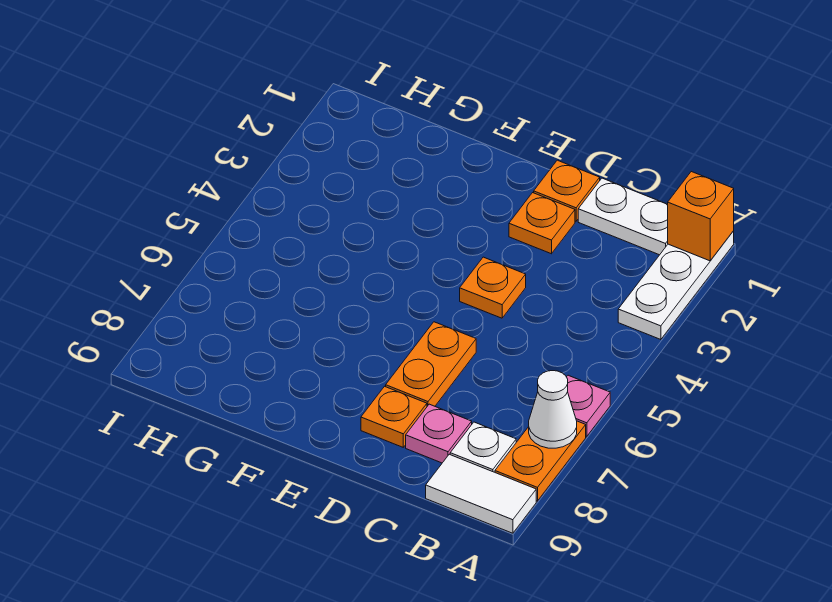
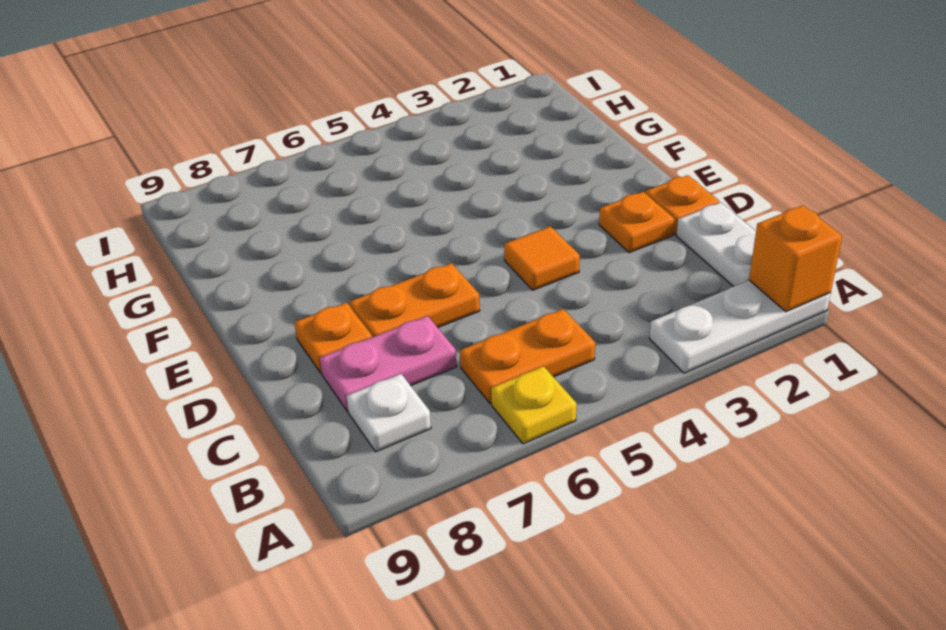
pink plate A6 level 1 -> yellow plate A6 level 1
orange plate A7:A8 level 1 -> orange plate B5:B6 level 1
white cone A7 level 2 -> none
white tile A9:B9 level 1 -> none
pink plate C8 level 1 -> pink plate C7:C8 level 1
orange plate D4 level 1 -> orange tile D4 level 1

